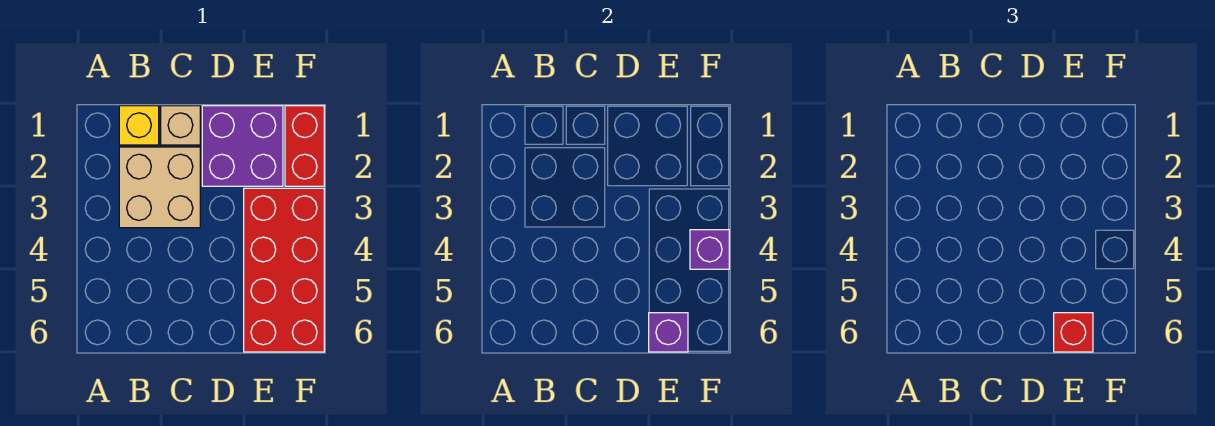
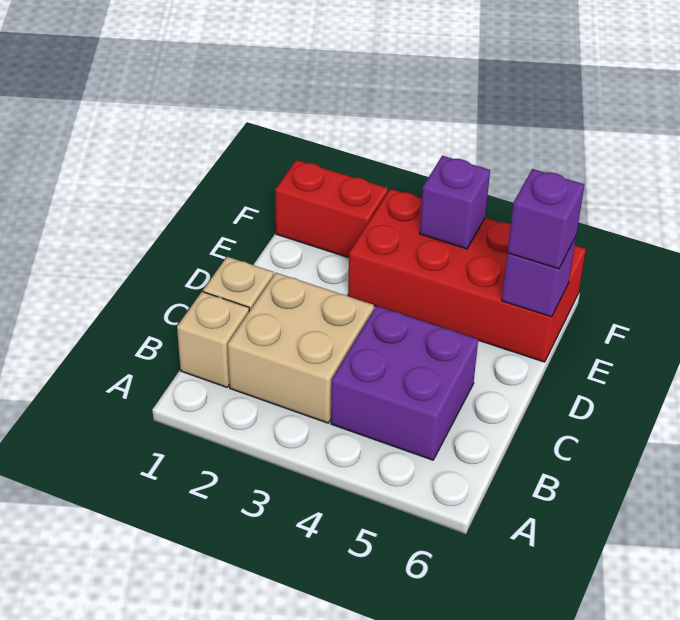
yellow brick B1 level 1 -> tan brick B1 level 1
purple brick D1:E2 level 1 -> purple brick B4:C5 level 1
red brick E6 level 3 -> purple brick E6 level 3

